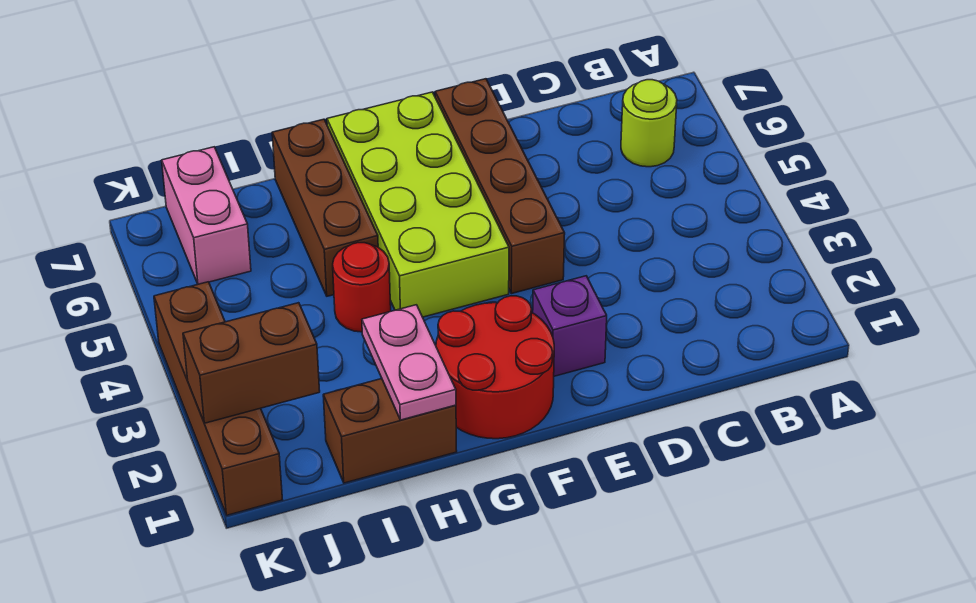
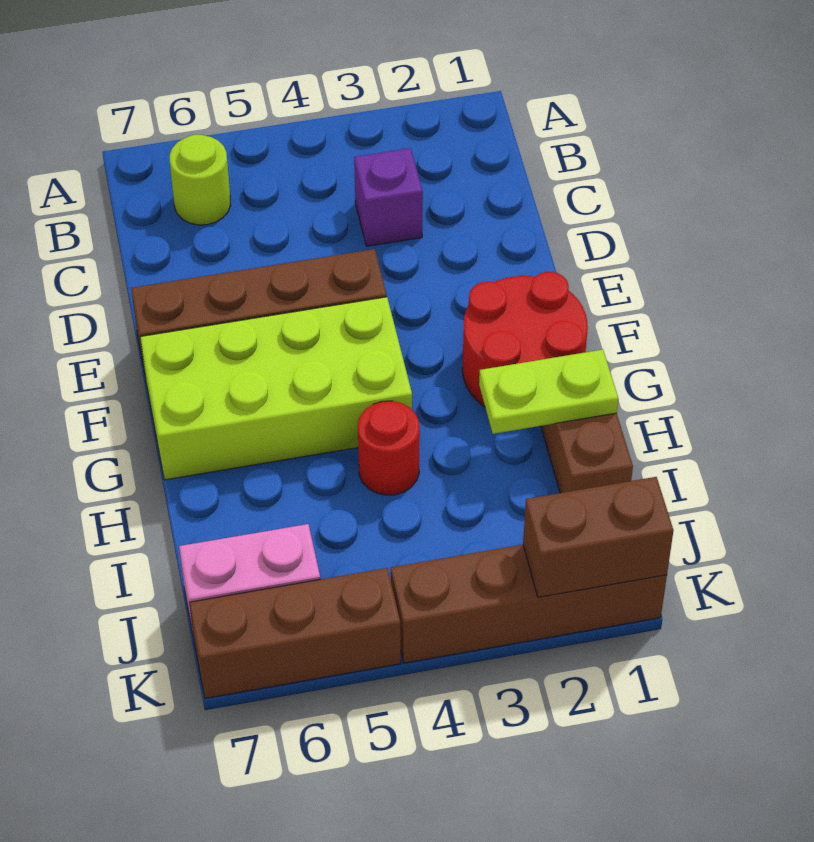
purple brick E2 level 1 -> purple brick C3 level 1
pink plate H1:H2 level 2 -> lime plate H1:H2 level 2
brown brick H5:H7 level 1 -> brown brick K5:K7 level 1
brown brick J2:K2 level 2 -> brown brick K1:K2 level 2

